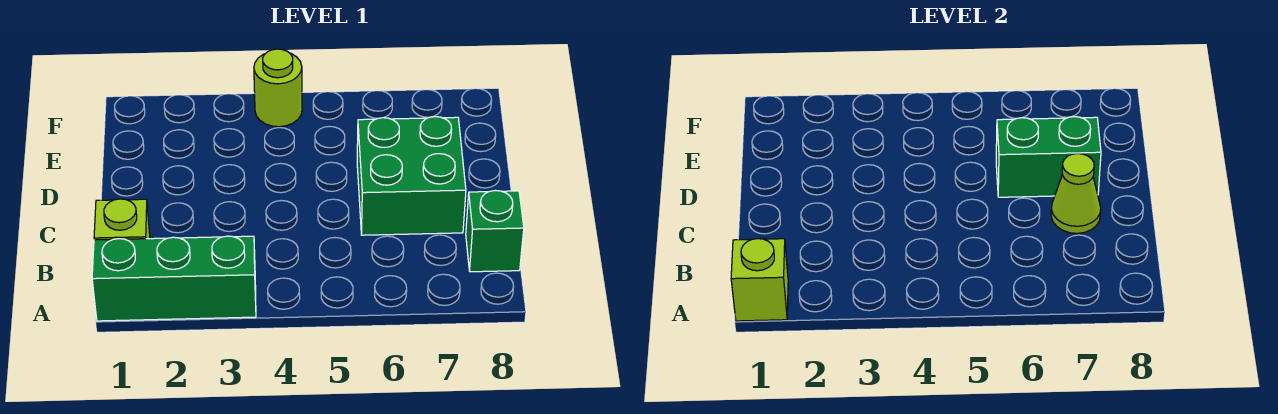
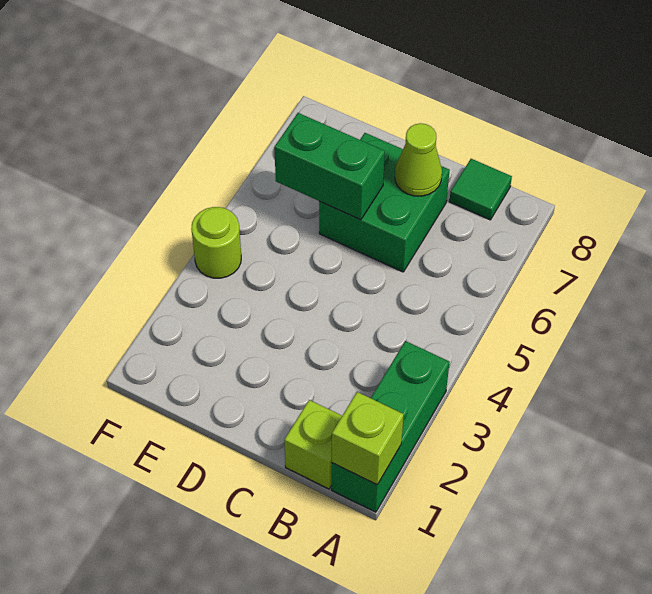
green brick B8 level 1 -> green tile B8 level 1
green brick D6:D7 level 2 -> green brick D6:E6 level 2

